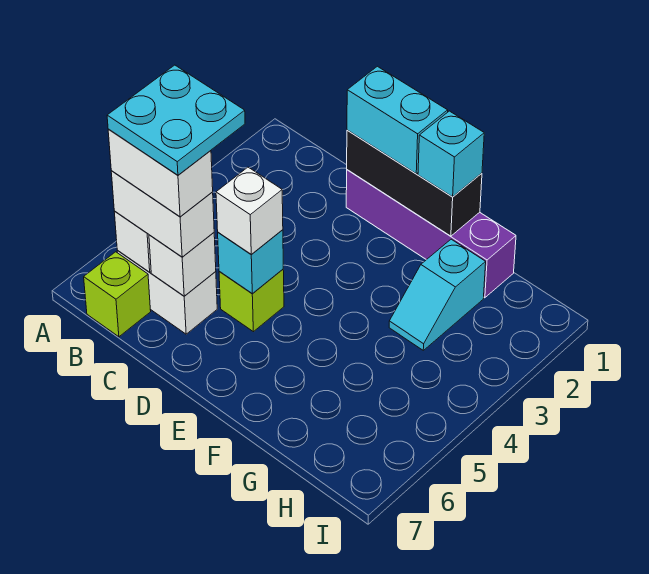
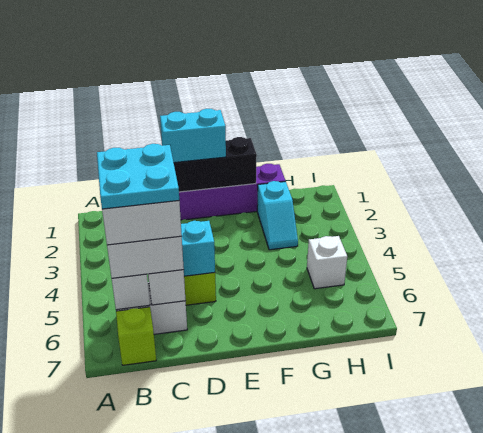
white brick D5 level 3 -> white brick H5 level 1
cyan brick F1 level 3 -> none

